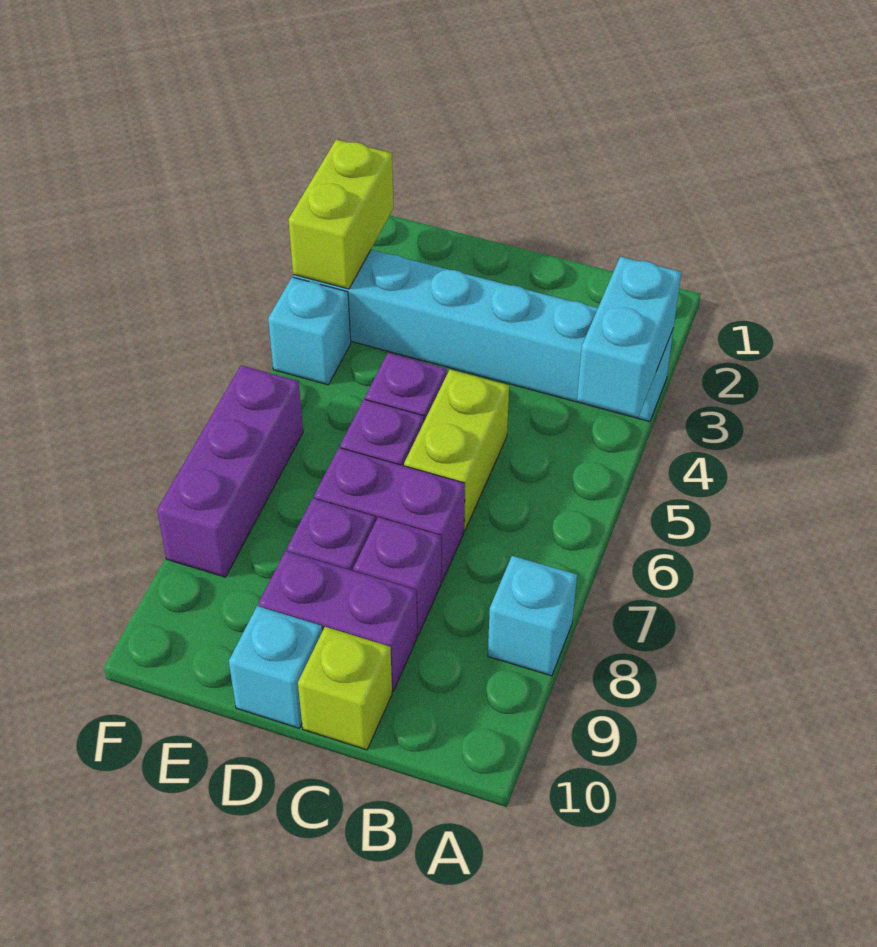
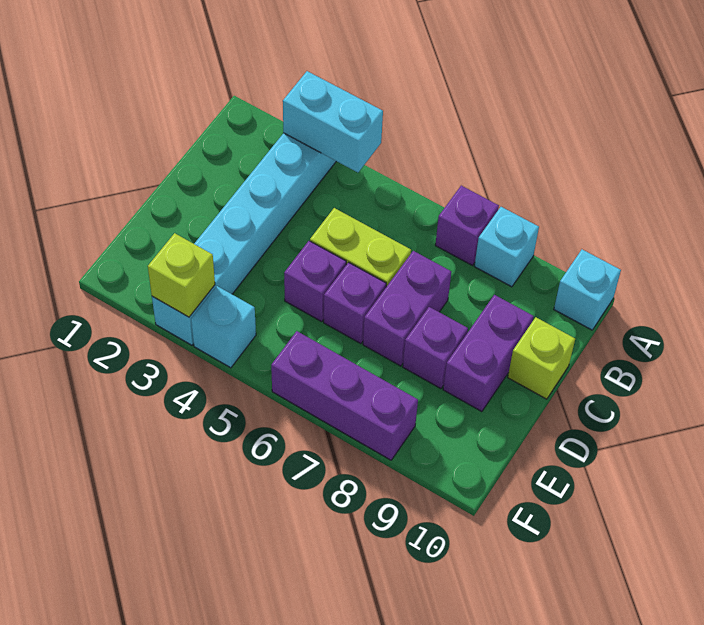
purple brick C8 level 1 -> purple brick A7 level 1
cyan brick D10 level 1 -> cyan brick A10 level 1
lime brick F2:F3 level 2 -> lime brick F3 level 2

